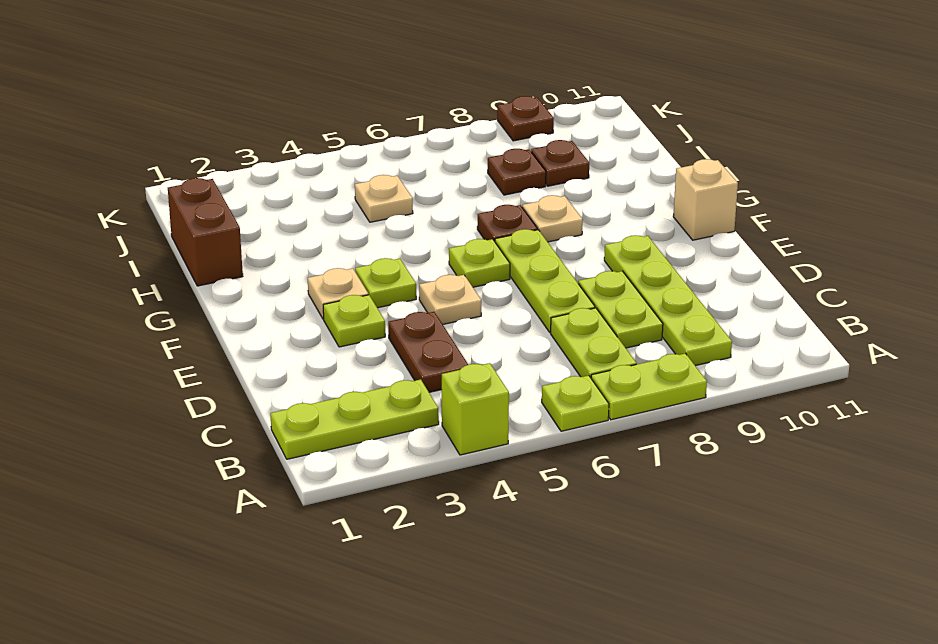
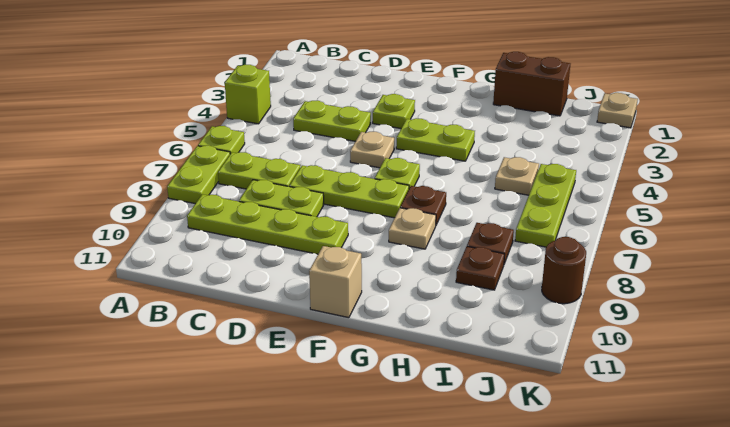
lime plate B1:B3 level 1 -> lime plate J5:J7 level 1
brown plate C4:D4 level 1 -> lime plate C4:D4 level 1
tan plate F3 level 1 -> tan plate K1 level 1
lime plate F4 level 1 -> lime plate F4:G4 level 1
brown plate K9 level 1 -> brown round brick K9 level 1

